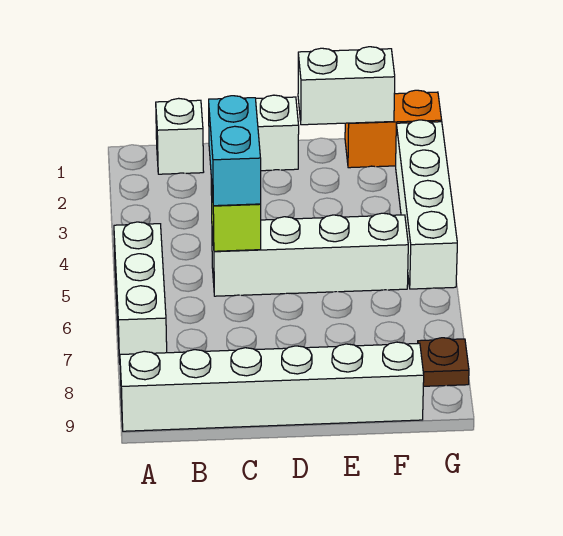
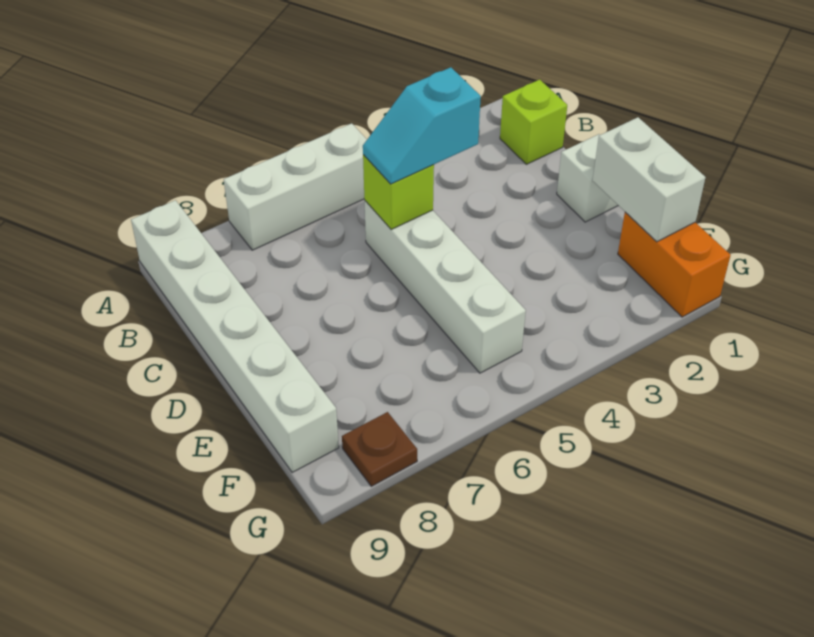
white brick B1 level 1 -> lime brick B1 level 1
cyan brick C4:C5 level 3 -> cyan slope C4:C5 level 3 top 4
white brick G2:G5 level 1 -> none

